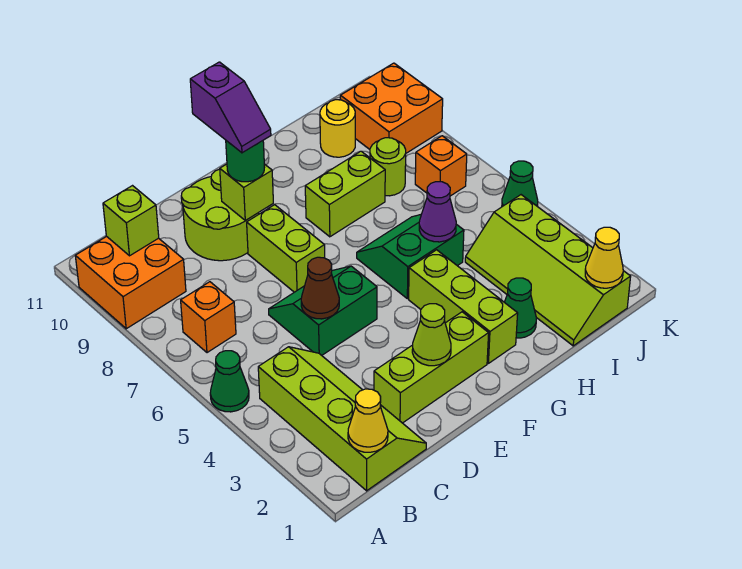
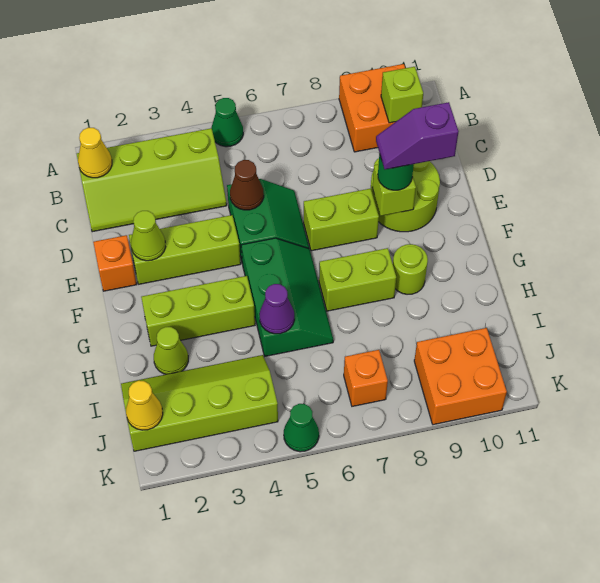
orange brick B7 level 1 -> orange brick E1 level 1
lime brick D2:F2 level 1 -> lime brick E2:E4 level 1
green slope G5:H6 level 1 top 5 -> green slope F5:H6 level 1 top 5
lime brick G8:H8 level 1 -> lime brick G7:G8 level 1
green cone H2 level 1 -> lime cone H2 level 1
lime round brick I8 level 1 -> lime round brick G9 level 1
yellow round brick I10 level 1 -> none

